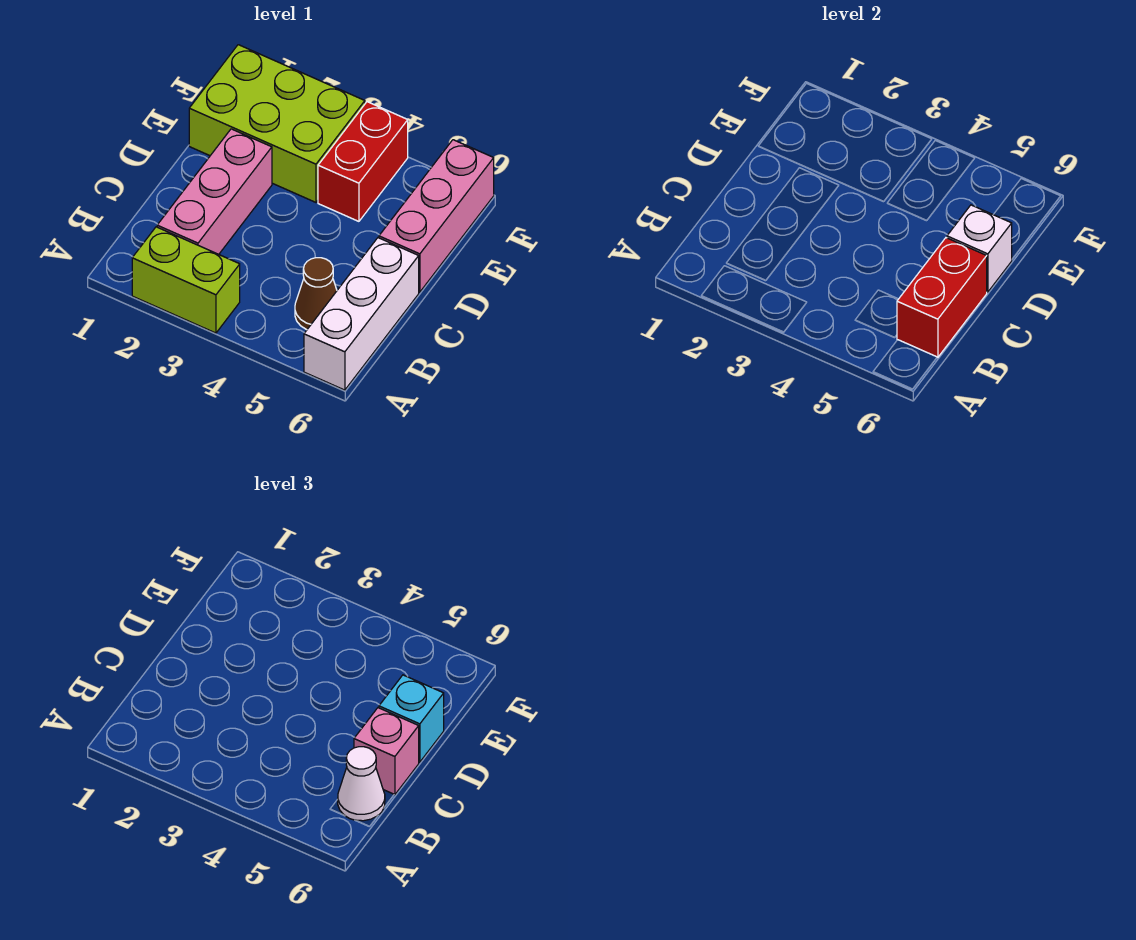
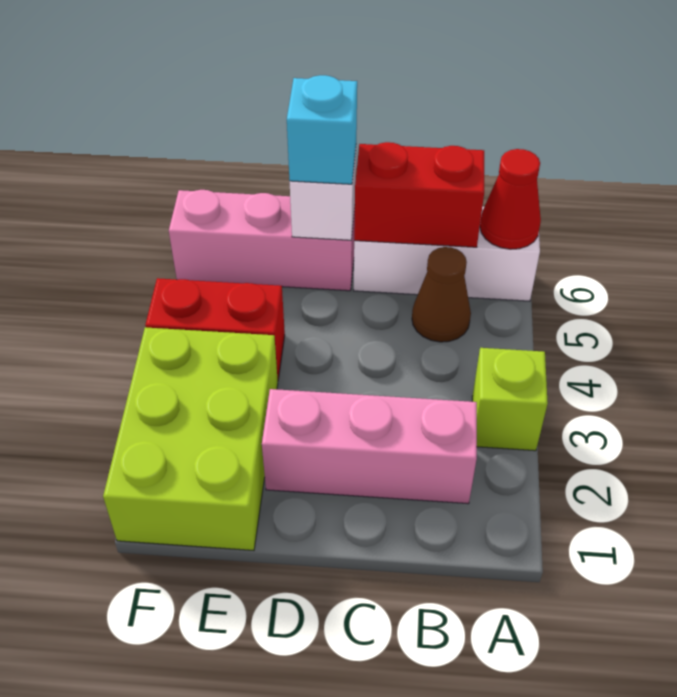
lime brick A2:A3 level 1 -> lime brick A3 level 1
none -> red cone A6 level 2
white cone B6 level 3 -> none
pink brick C6 level 3 -> none

